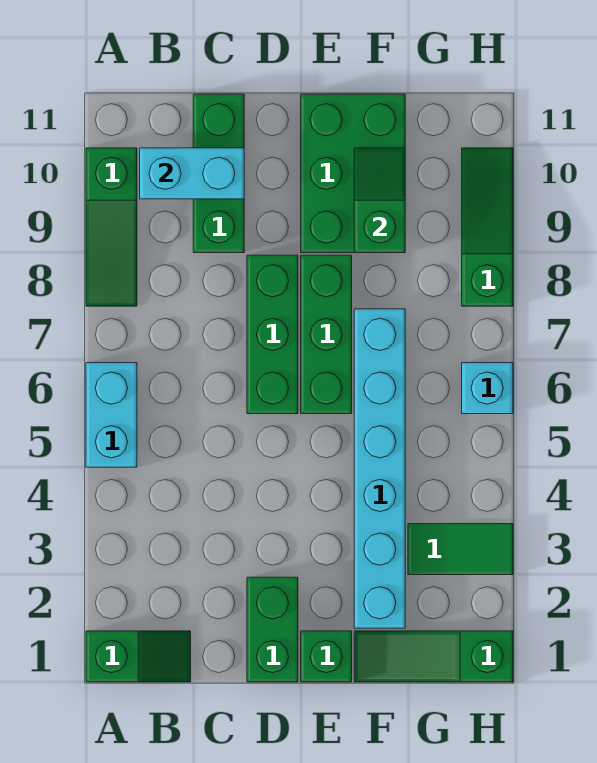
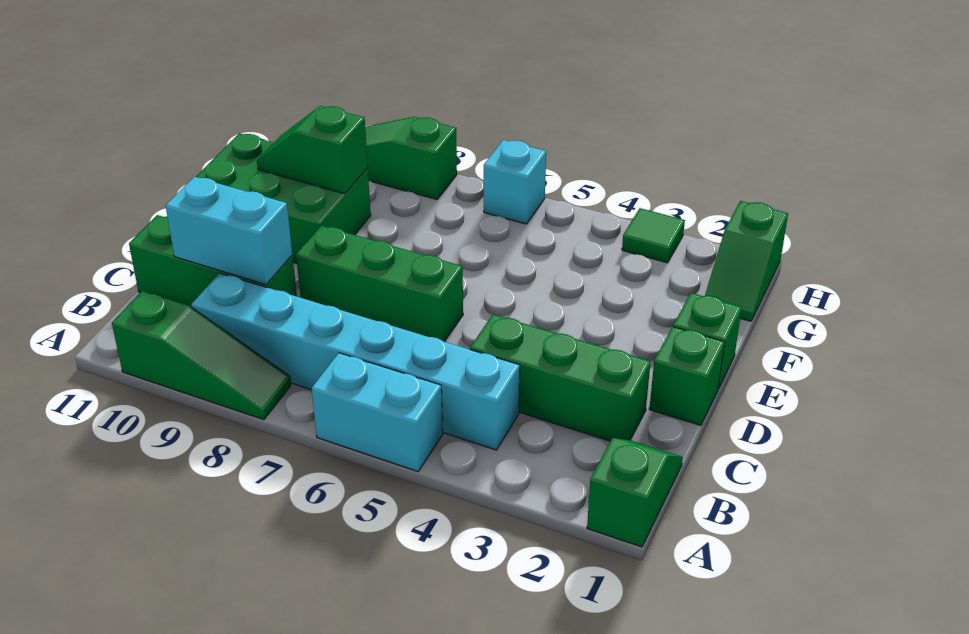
cyan brick B10:C10 level 2 -> cyan brick C9:C10 level 2
green brick D1:D2 level 1 -> green brick D1 level 1
green brick E6:E8 level 1 -> green brick C2:C4 level 1
green slope F1:H1 level 1 top H -> green slope G1:H1 level 1 top H
cyan brick F2:F7 level 1 -> cyan brick B4:B9 level 1
green tile G3:H3 level 1 -> green tile H3 level 1

